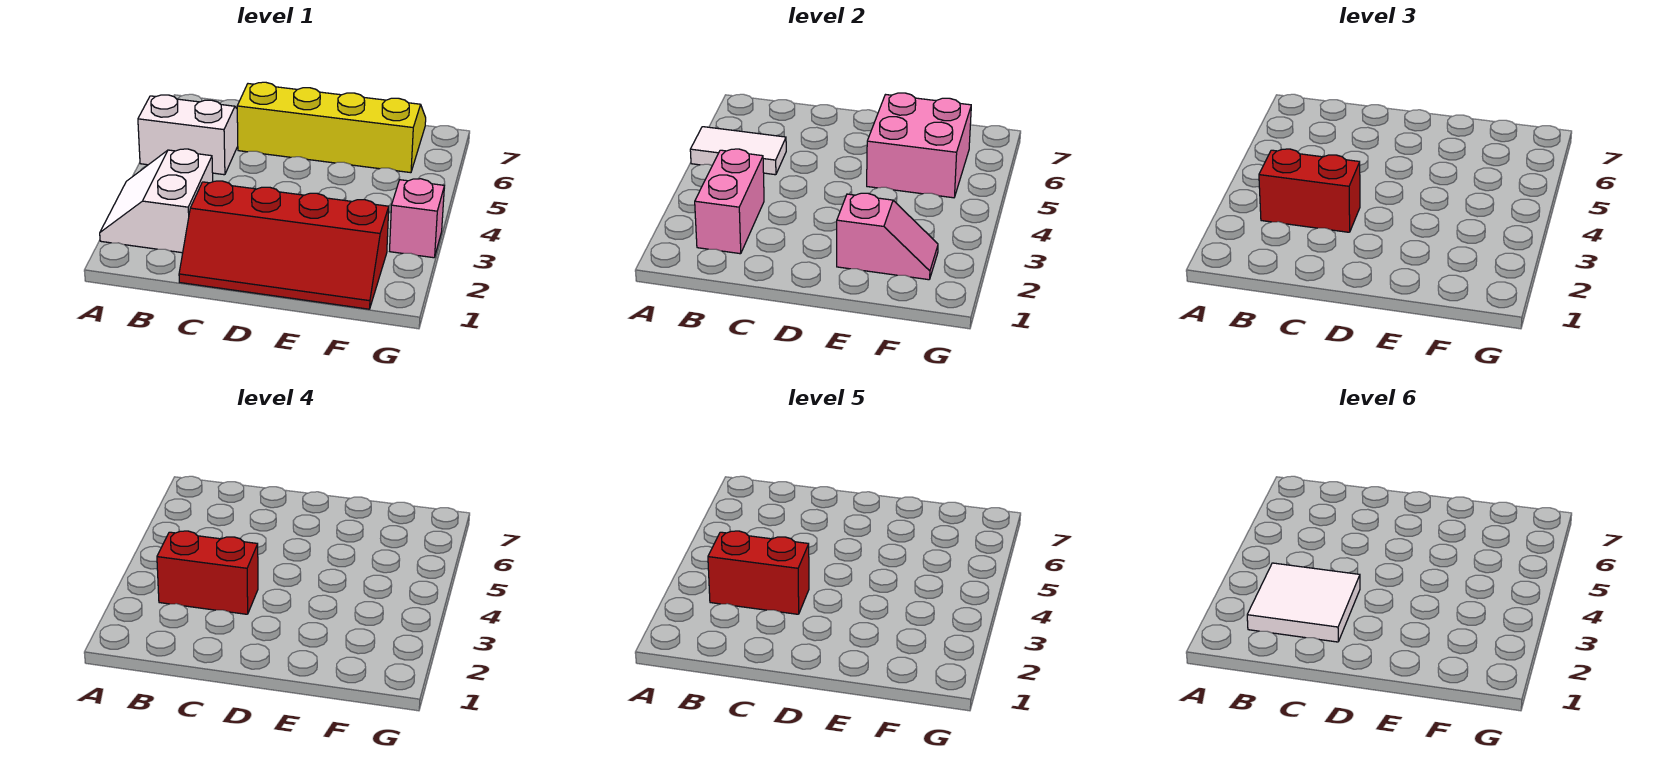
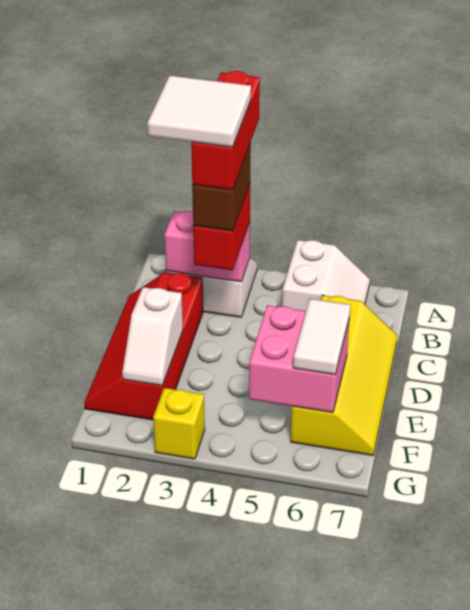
white tile A5:B5 level 2 -> white tile E6:F6 level 3
red brick B3:C3 level 4 -> brown brick B3:C3 level 4
red brick B3:C3 level 5 -> red brick A3:C3 level 5
pink slope E2:F2 level 2 top E -> white slope E2:F2 level 2 top E
pink brick G3 level 1 -> yellow brick G3 level 1

